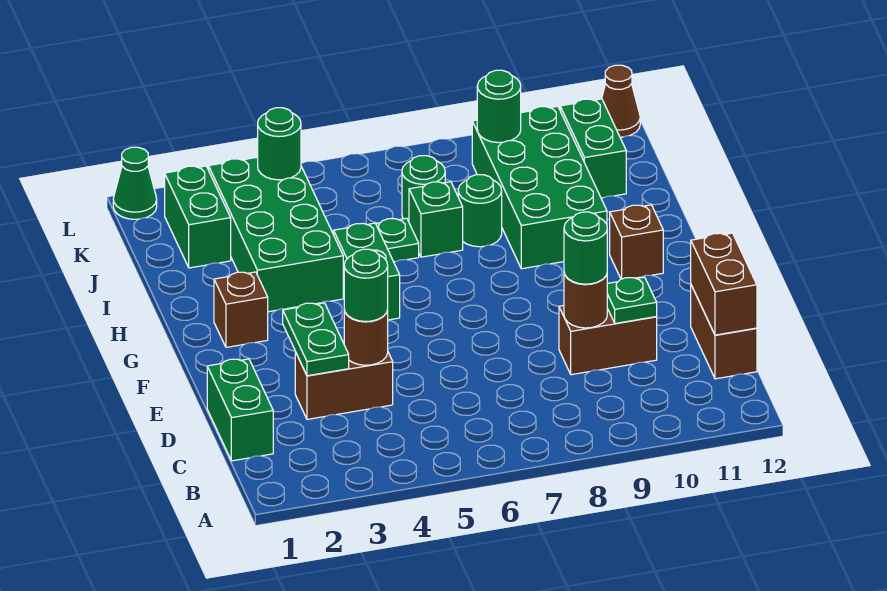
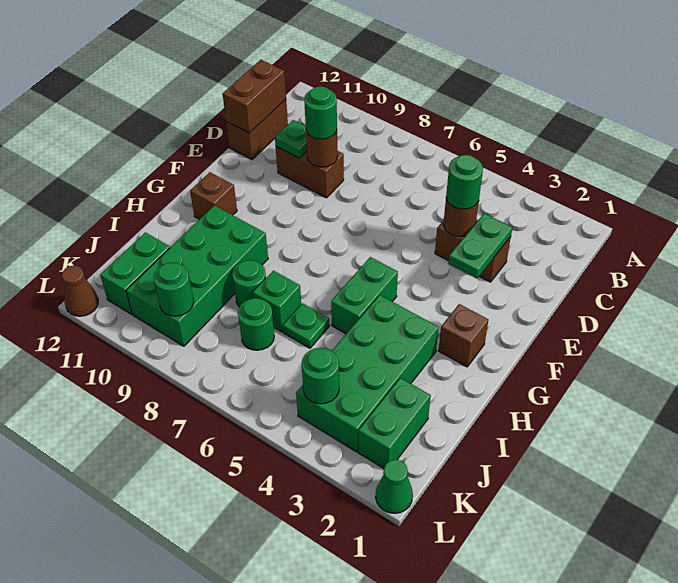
green brick C1:D1 level 1 -> none

